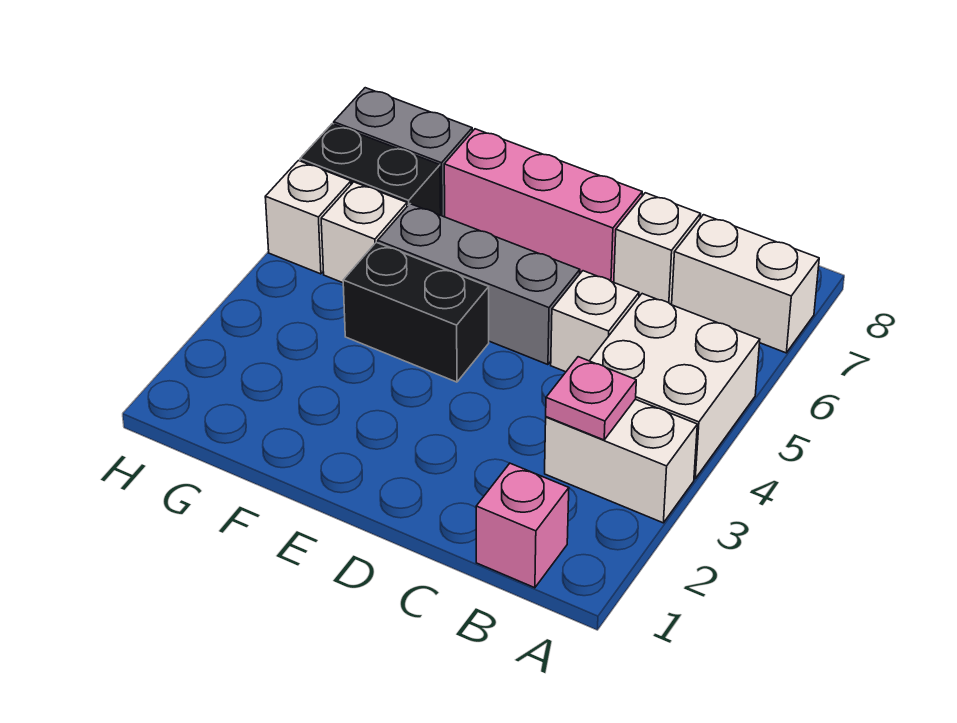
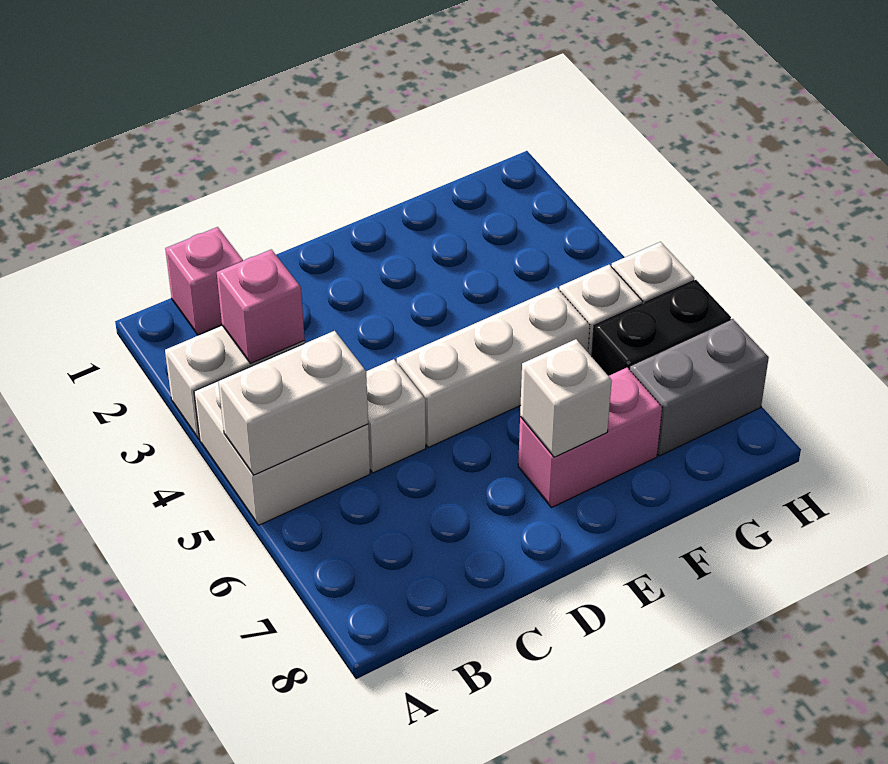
white brick A7:B7 level 1 -> white brick A5:B5 level 2
pink plate B3 level 2 -> pink brick B3 level 2
white brick C7 level 1 -> white brick E7 level 2
grey brick D5:F5 level 1 -> white brick D5:F5 level 1
pink brick D7:F7 level 1 -> pink brick E7:F7 level 1
black brick E4:F4 level 1 -> none

